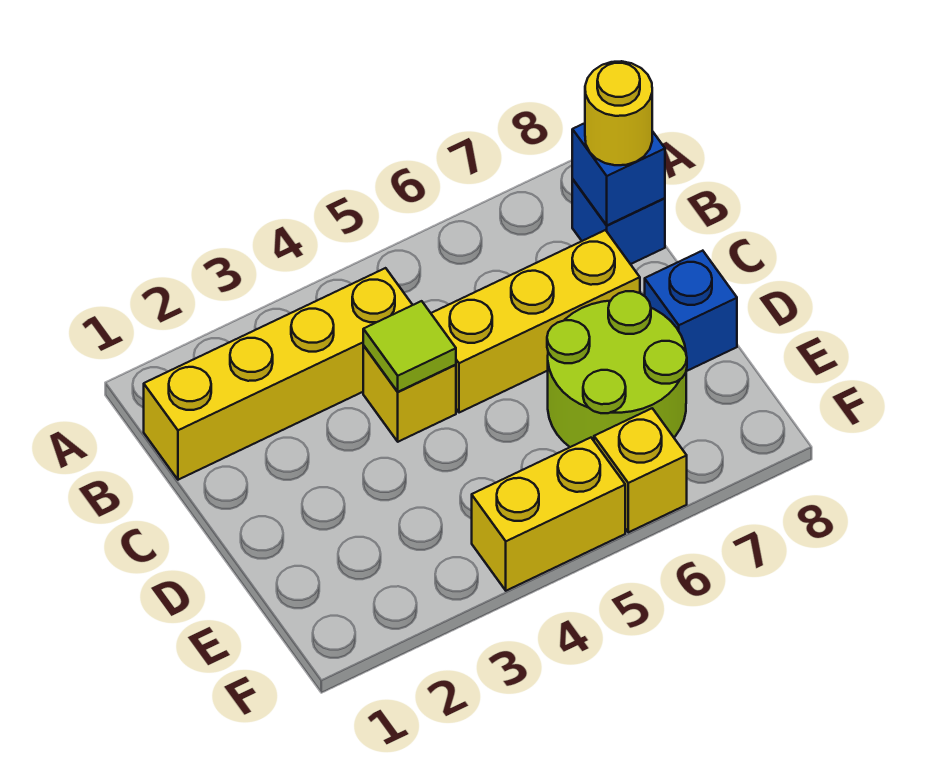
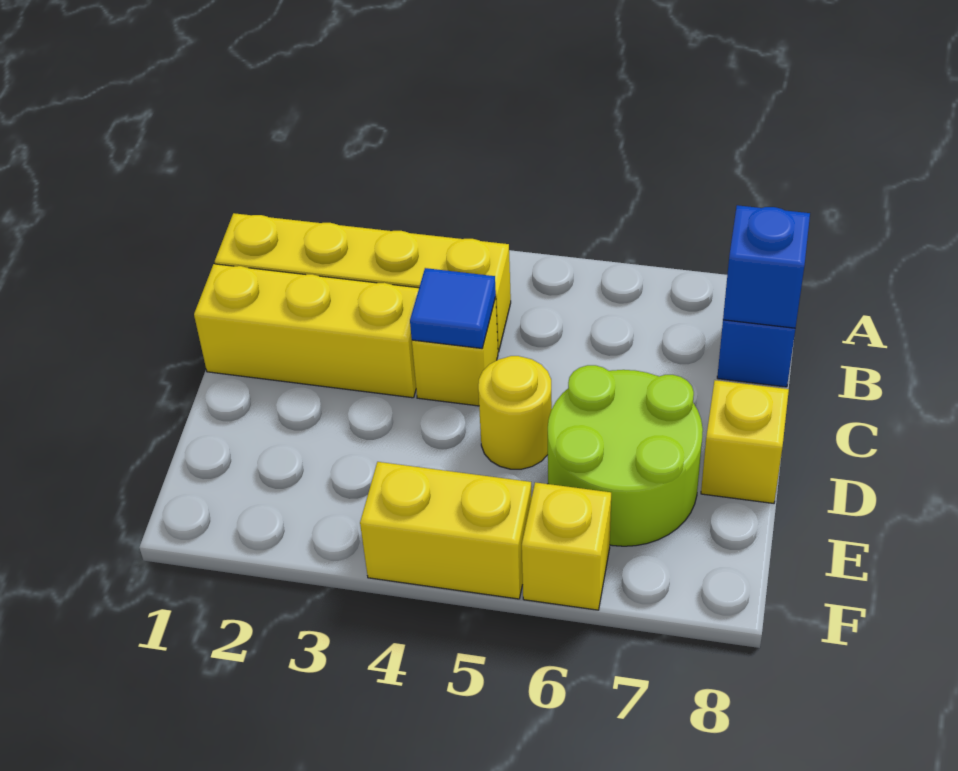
yellow round brick B8 level 3 -> yellow round brick D5 level 1
lime tile C4 level 2 -> blue tile C4 level 2
yellow brick C5:C7 level 1 -> yellow brick C1:C3 level 1
blue brick D8 level 1 -> yellow brick D8 level 1

